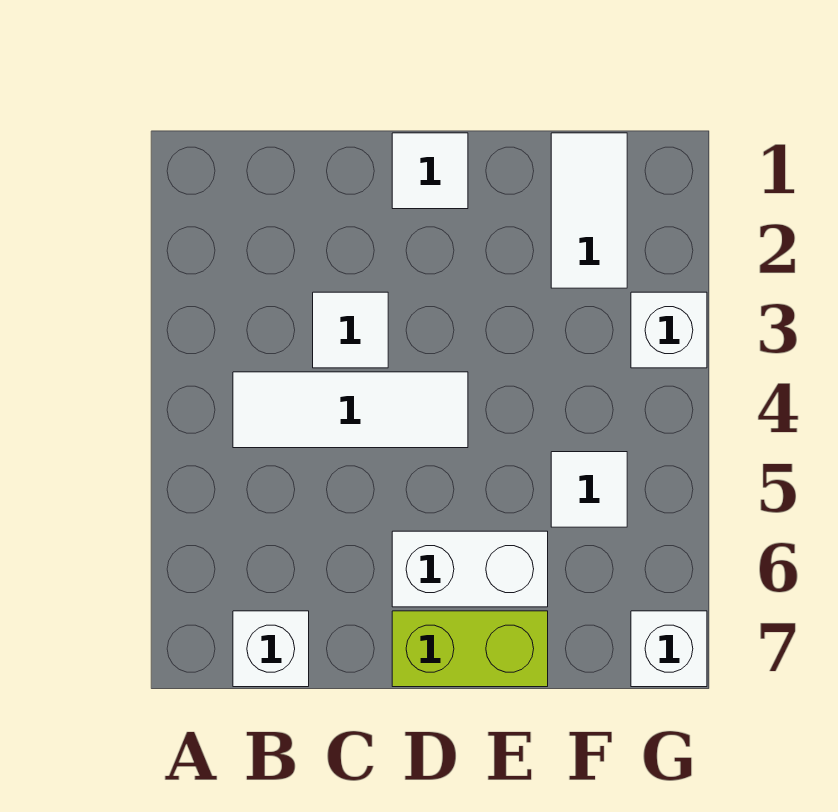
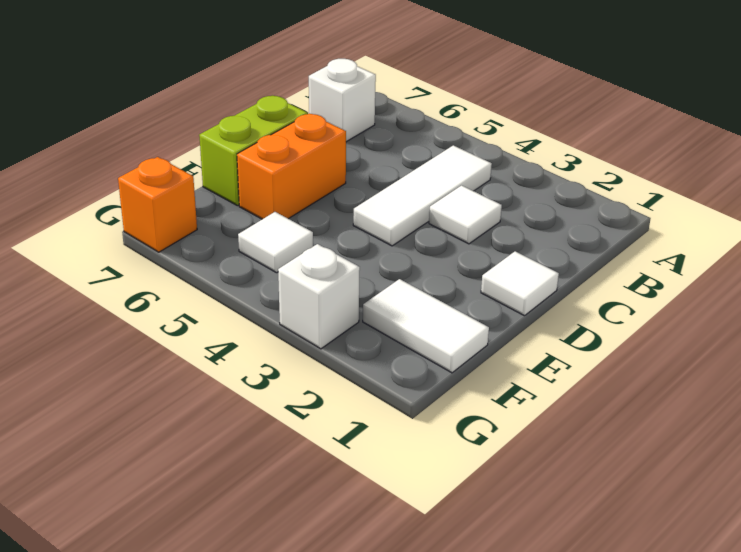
white brick D6:E6 level 1 -> orange brick D6:E6 level 1
white brick G7 level 1 -> orange brick G7 level 1

